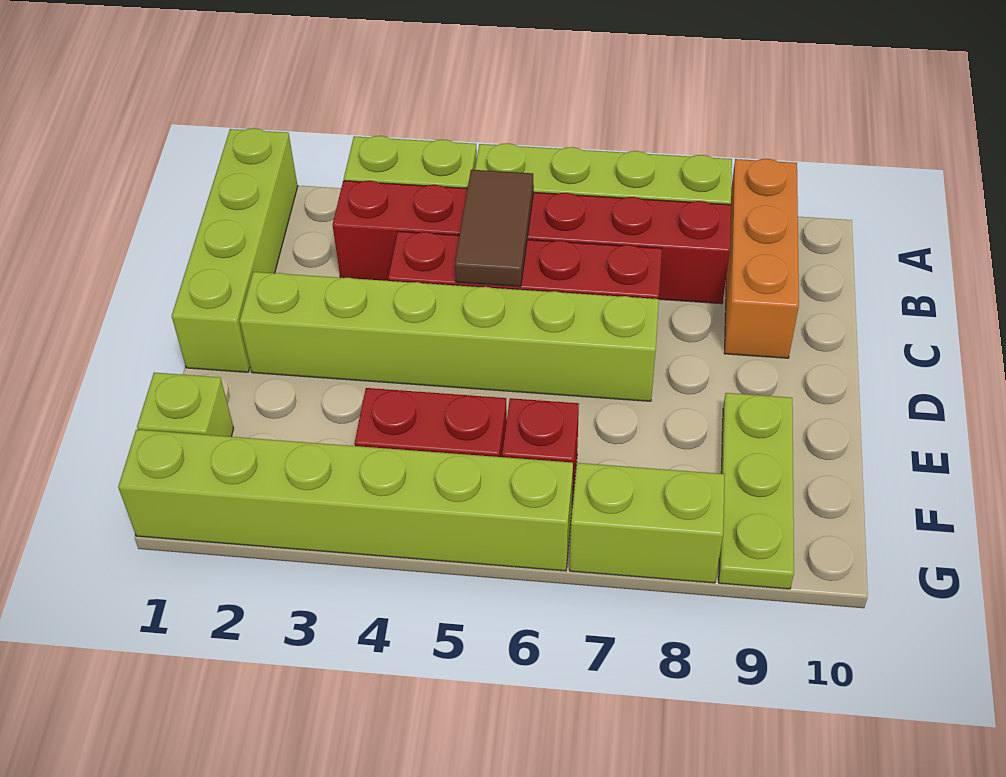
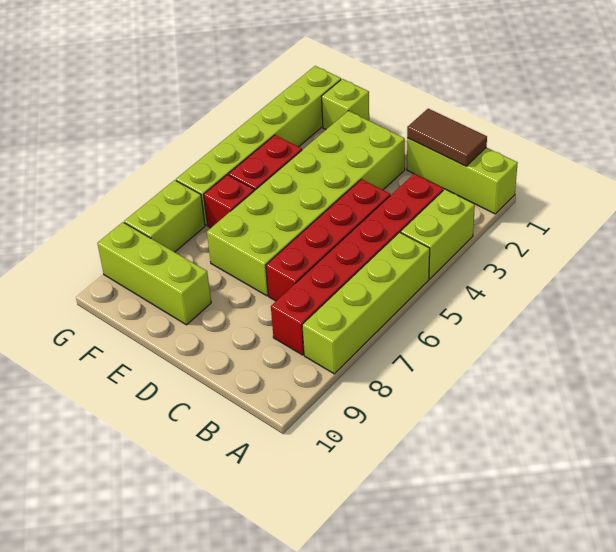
lime brick A1:D1 level 1 -> lime brick A1:C1 level 1
orange brick A9:C9 level 1 -> none
brown tile B5:C5 level 2 -> brown tile B1:C1 level 2
lime brick D2:D7 level 1 -> lime brick D2:E7 level 1
lime plate E9:G9 level 1 -> lime brick E9:G9 level 1

